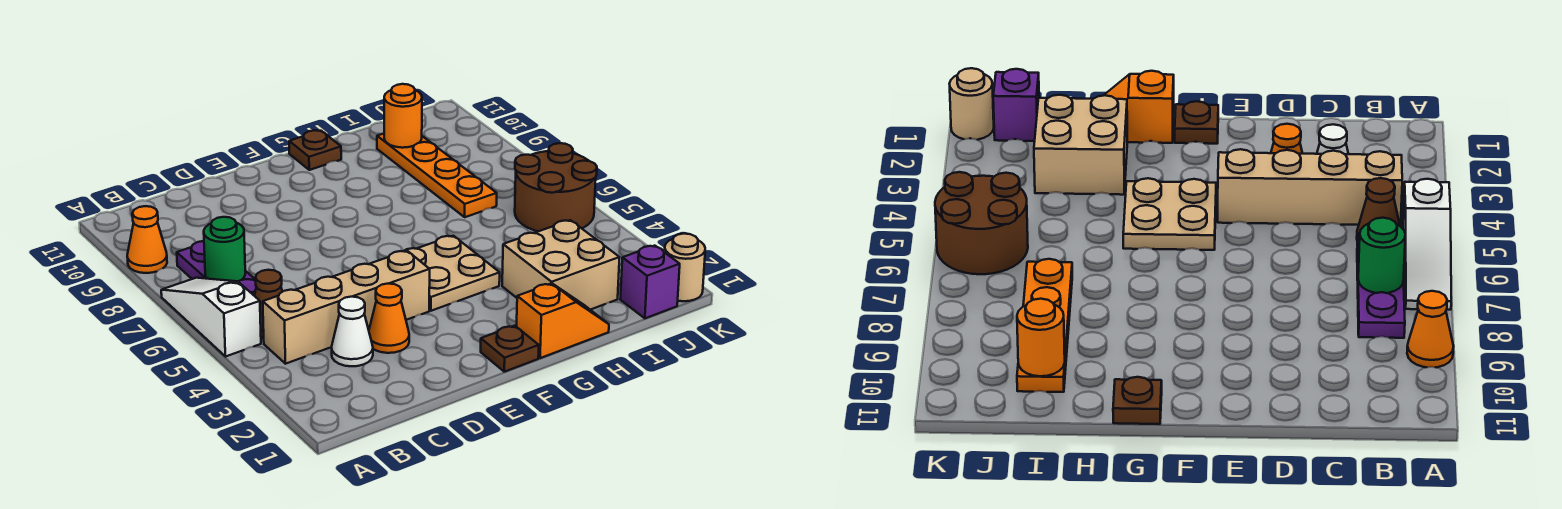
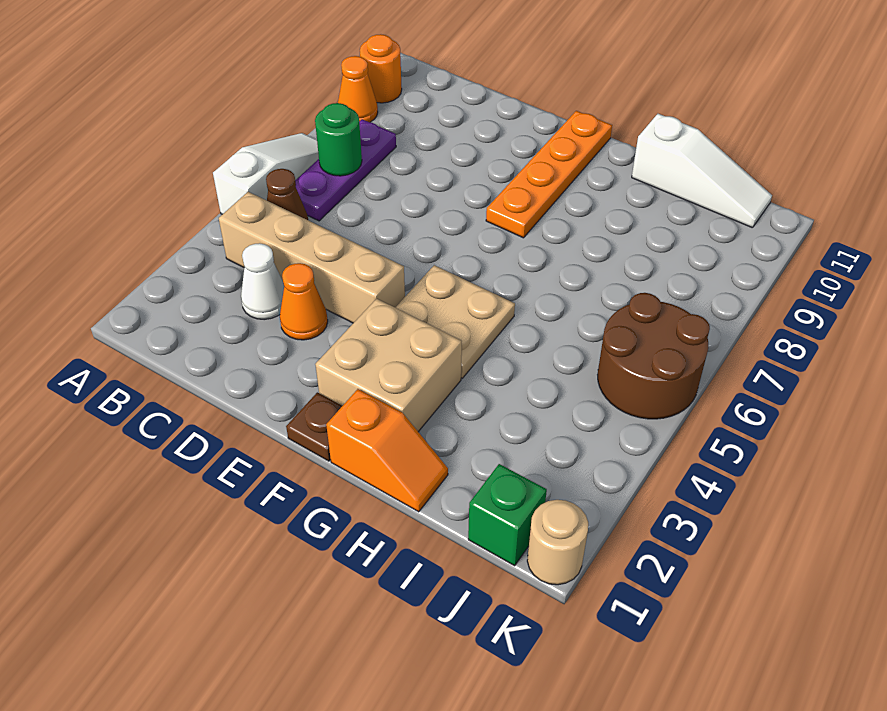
brown plate G11 level 1 -> none
tan brick H2:I3 level 1 -> tan brick F2:G3 level 1
none -> white slope H11:J11 level 1 top H
orange plate I7:I10 level 1 -> orange plate F8:F11 level 1
orange round brick I10 level 2 -> orange round brick A10 level 1
purple brick J1 level 1 -> green brick J1 level 1

